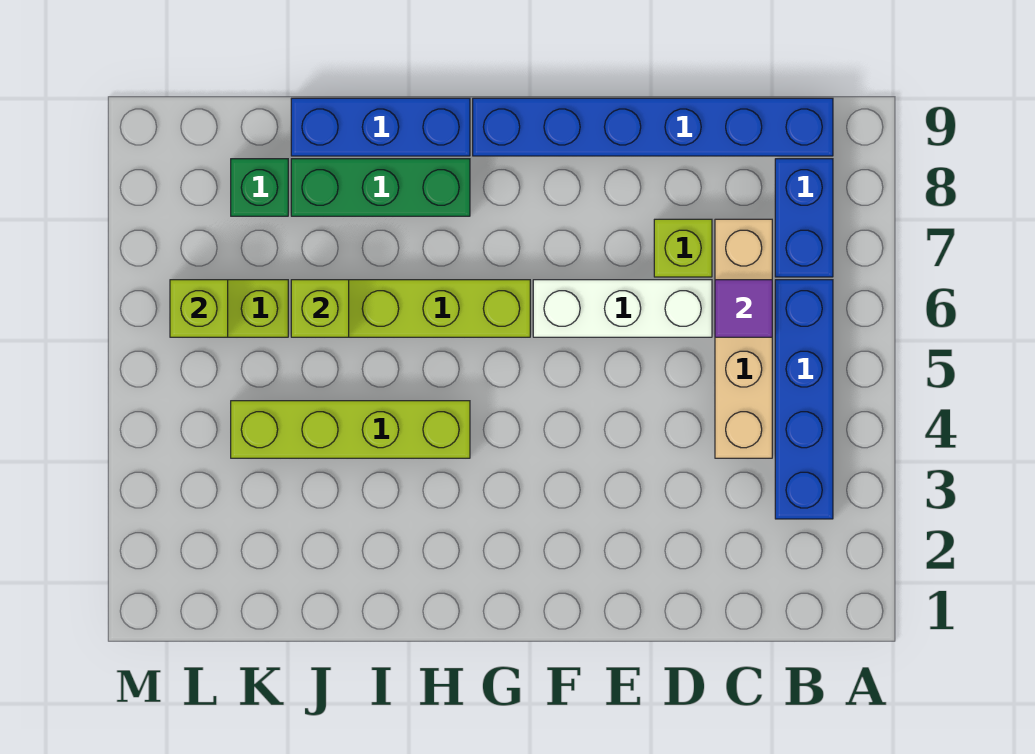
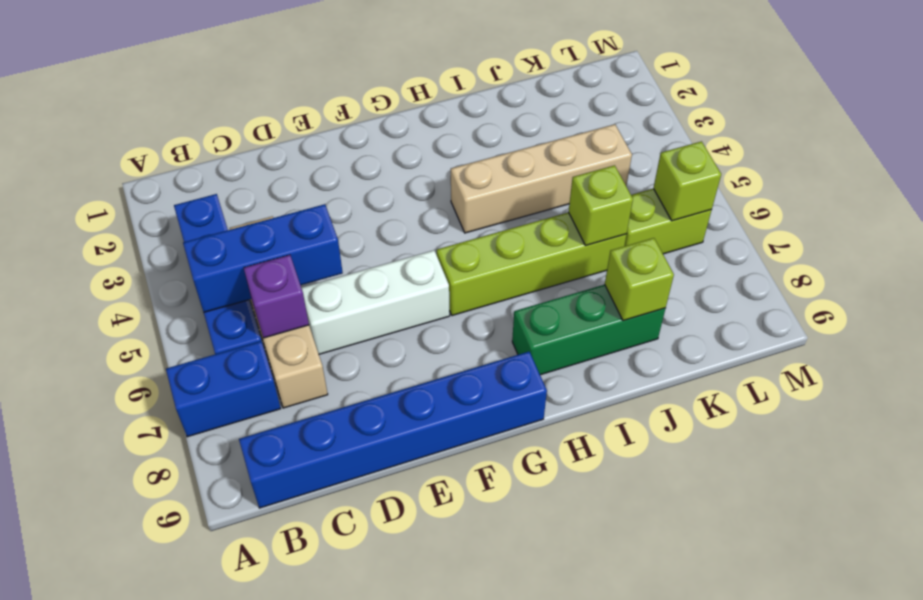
blue brick B7:B8 level 1 -> blue brick A7:B7 level 1
purple tile C6 level 2 -> purple brick C6 level 2
lime brick D7 level 1 -> lime brick J8 level 2
lime brick H4:K4 level 1 -> tan brick H4:K4 level 1
blue brick H9:J9 level 1 -> blue brick B5:D5 level 2
green brick K8 level 1 -> none

